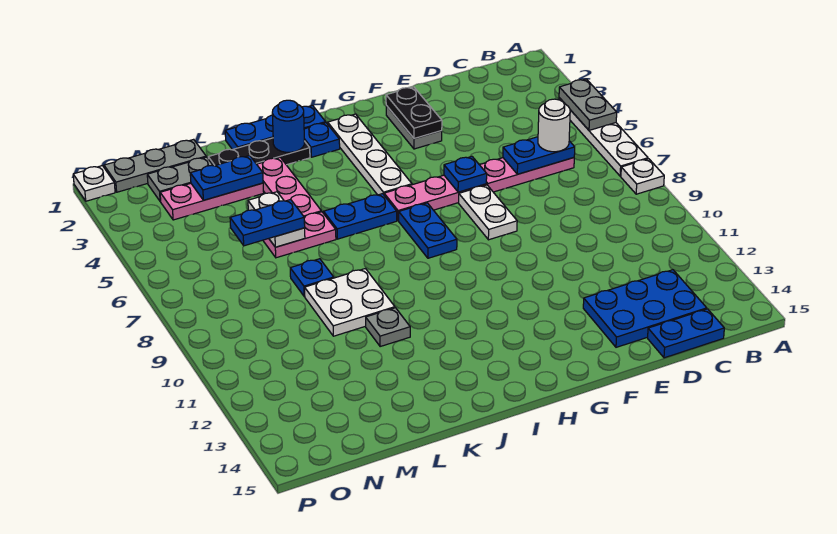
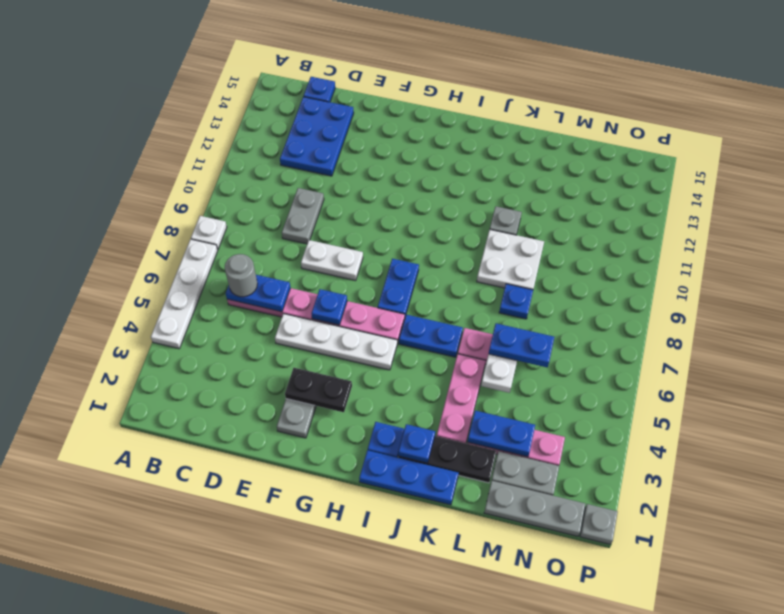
grey plate A4:A5 level 2 -> grey plate D9:D10 level 1
white round brick C6 level 3 -> grey round brick C6 level 3
blue plate C13:E14 level 1 -> blue plate C12:D14 level 1
blue plate C15:D15 level 1 -> blue plate C15 level 1
black plate F2:F3 level 2 -> black plate F3:G3 level 2
white plate F7:F8 level 1 -> white plate E8:F8 level 1
white plate H2:H5 level 1 -> white plate E5:H5 level 1
blue round brick J2 level 2 -> blue plate J2 level 2
white plate P1 level 1 -> grey plate P1 level 1

